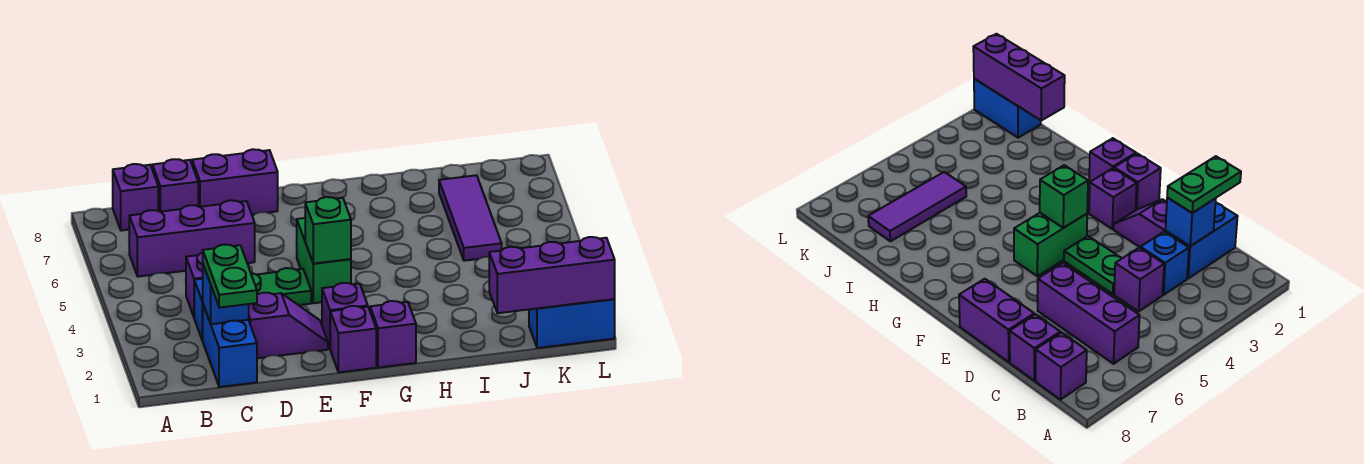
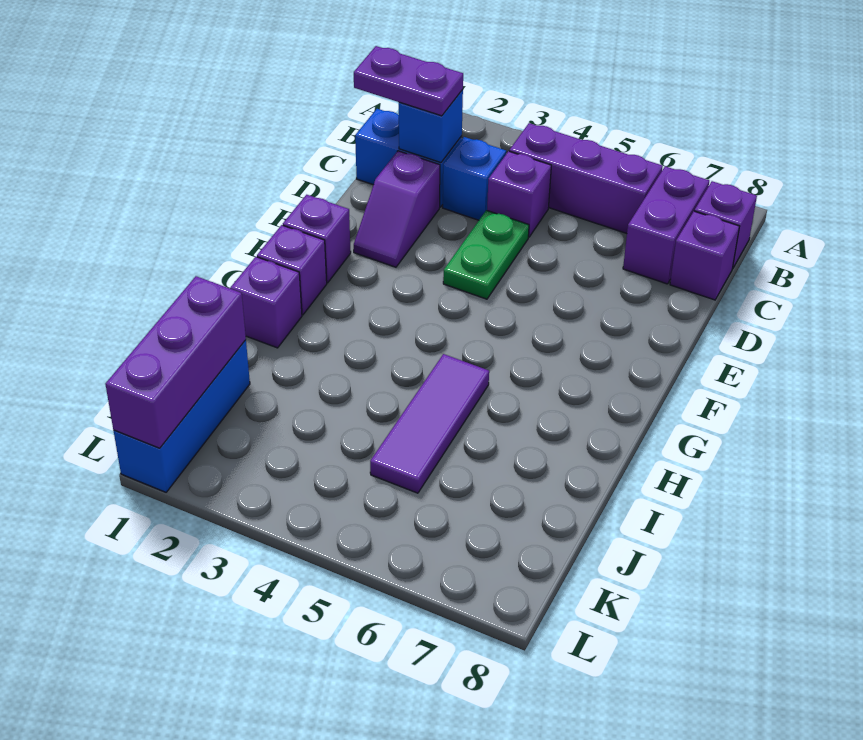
purple brick B6:D6 level 1 -> purple brick B4:B6 level 1
green plate C1:C2 level 3 -> purple plate C1:C2 level 3
purple brick D8:E8 level 1 -> purple brick B7:C7 level 1
purple brick F2 level 1 -> purple brick H1 level 1
green brick F4:F5 level 1 -> none
green brick F4 level 2 -> none
purple tile J5:J7 level 1 -> purple tile H5:J5 level 1
blue brick K1:L1 level 1 -> blue brick J1:L1 level 1

